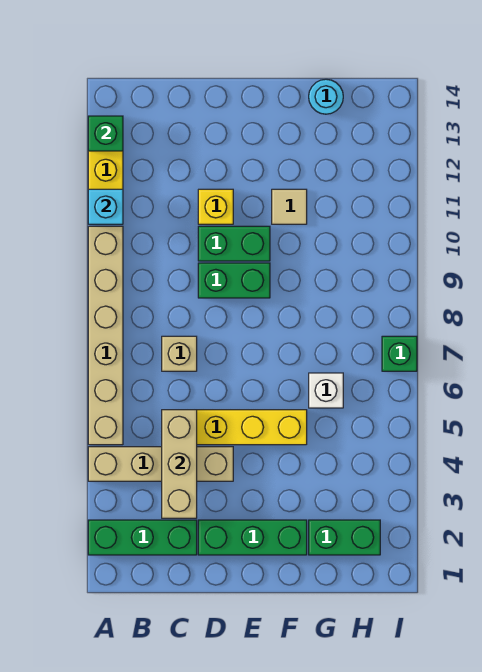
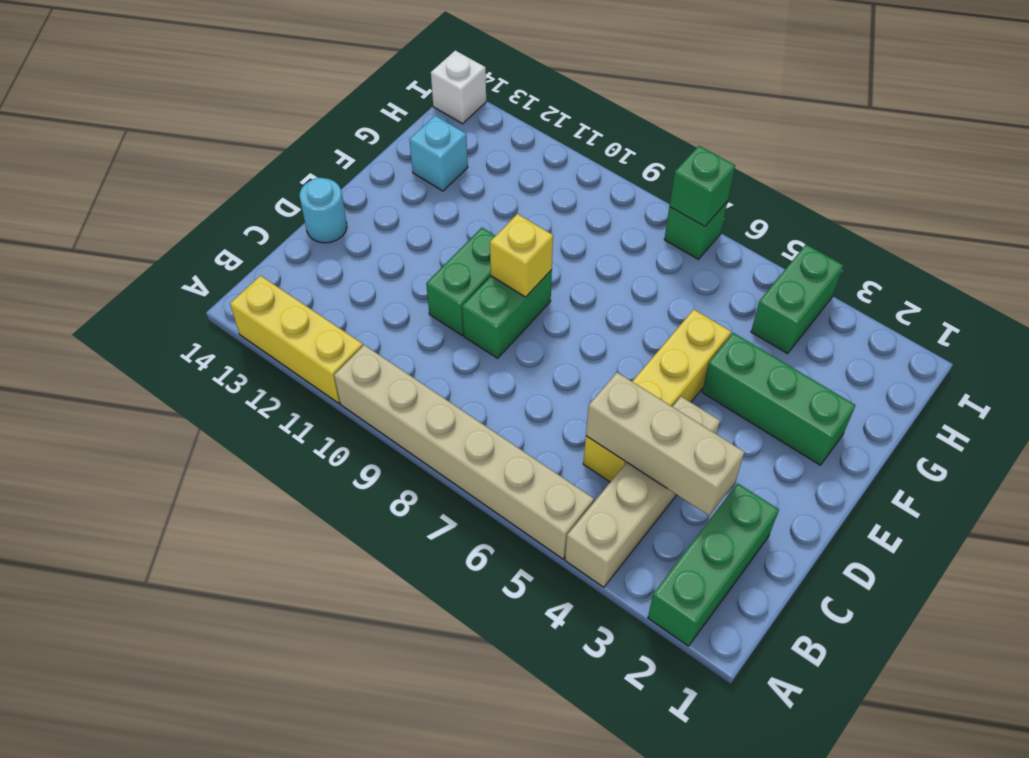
cyan brick A11 level 2 -> cyan brick G13 level 1
green brick A13 level 2 -> green brick I7 level 2
tan brick C7 level 1 -> none
green brick D2:F2 level 1 -> green brick F2:F4 level 1
yellow brick D11 level 1 -> yellow brick E9 level 2
tan tile F11 level 1 -> none
green brick G2:H2 level 1 -> green brick H4:I4 level 1
white brick G6 level 1 -> white brick I14 level 1
cyan round brick G14 level 1 -> cyan round brick D14 level 1

